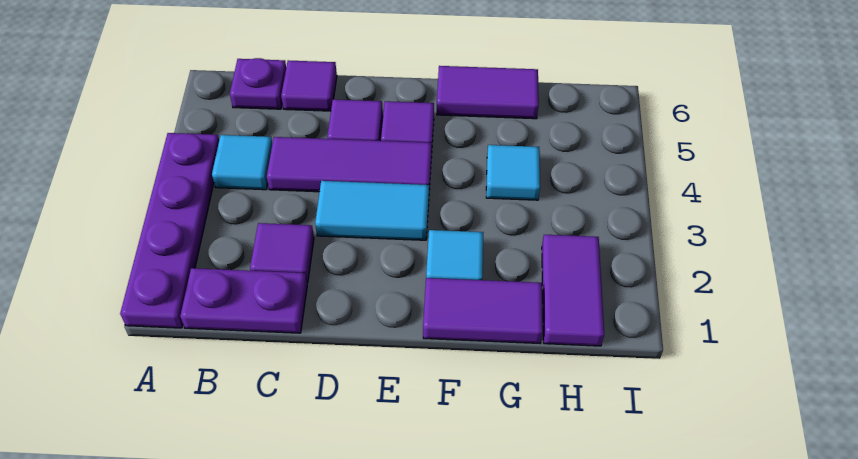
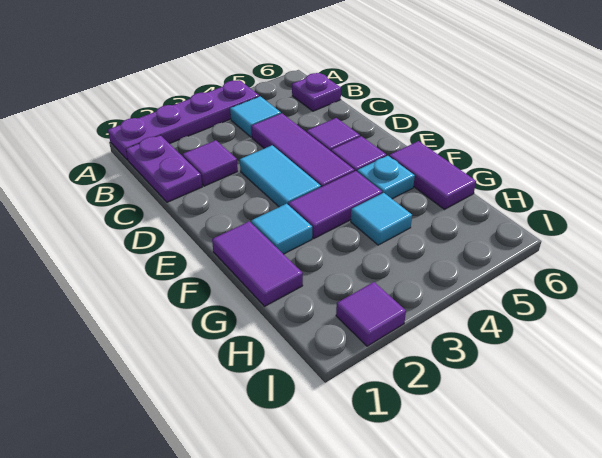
purple tile C6 level 1 -> purple tile I2 level 1
none -> cyan plate F5 level 1
purple tile H1:H2 level 1 -> purple tile F3:F4 level 1

